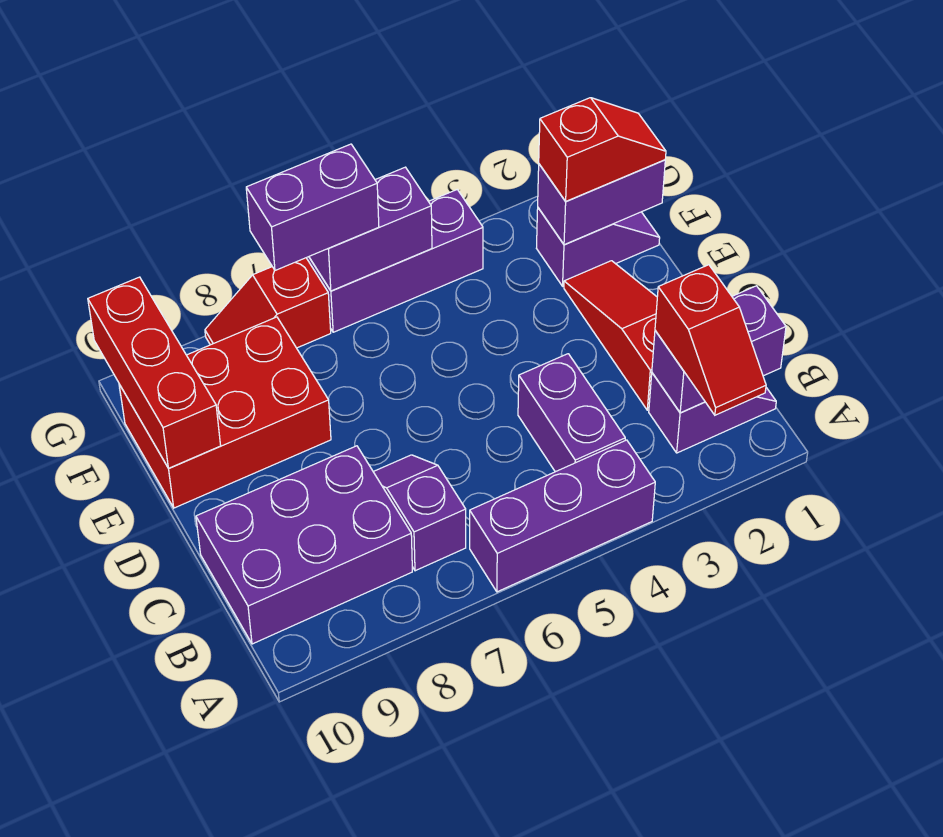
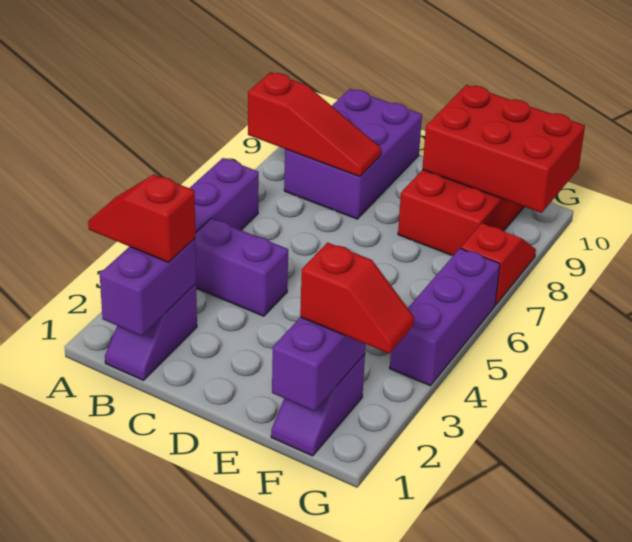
purple slope B7:C7 level 1 top B -> none
red slope C2:E2 level 1 top C -> red slope A8:C8 level 2 top A
red brick E10:G10 level 2 -> red brick E9:G10 level 2
red slope F1:F2 level 3 top 2 -> red slope F2:G2 level 3 top F
purple brick G5:G6 level 2 -> none
purple brick G6:G7 level 3 -> none

